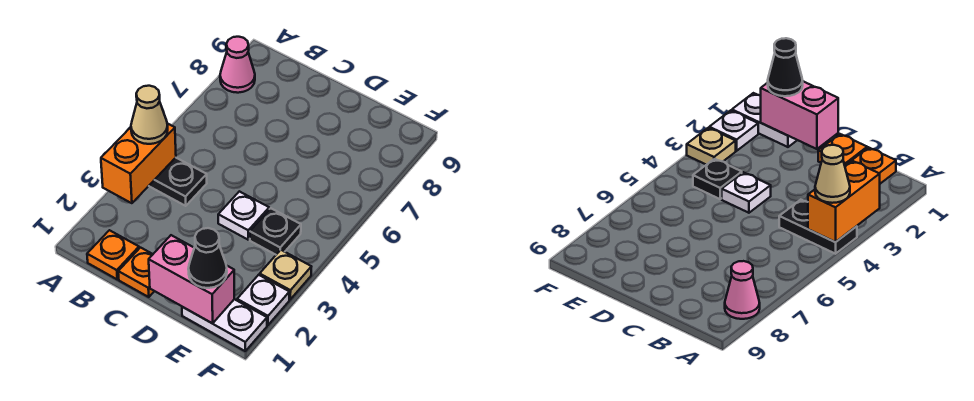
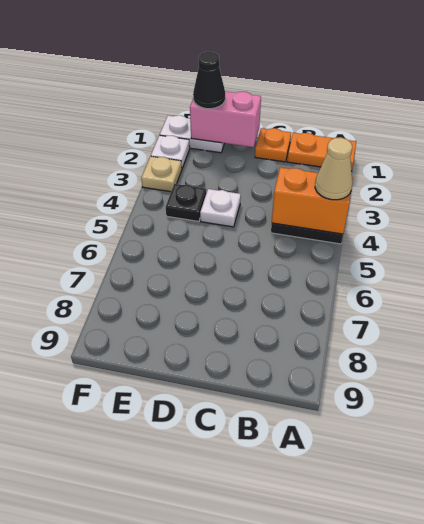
orange brick A3:A4 level 2 -> orange brick A4:B4 level 2
pink cone A8 level 1 -> none
orange plate B1 level 1 -> orange plate A1:B1 level 1

